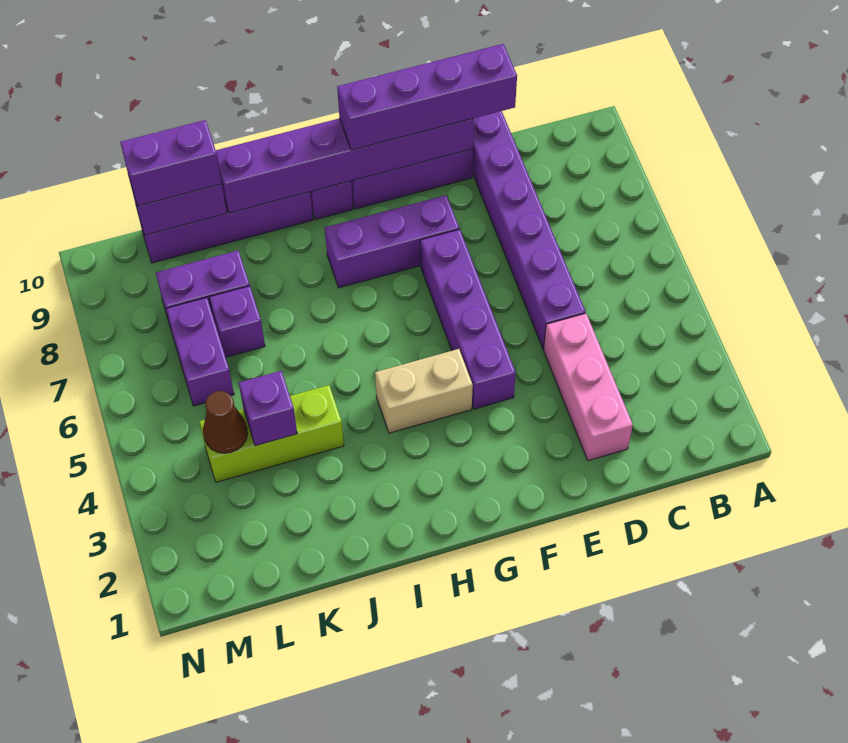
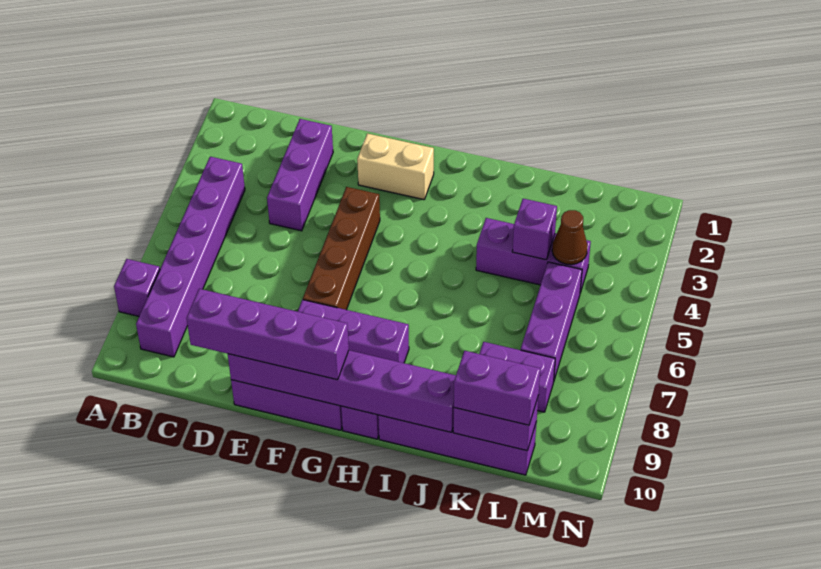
pink brick D2:D4 level 1 -> purple brick D2:D4 level 1
purple brick D5:D10 level 1 -> purple brick B4:B9 level 1
purple brick F4:F7 level 1 -> brown brick F4:F7 level 1
tan brick G4:H4 level 1 -> tan brick F2:G2 level 1
lime brick J4:L4 level 1 -> purple brick J4:L4 level 1
purple brick K7 level 1 -> purple brick A8 level 1
purple brick L6:L7 level 1 -> purple brick L5:L7 level 1

